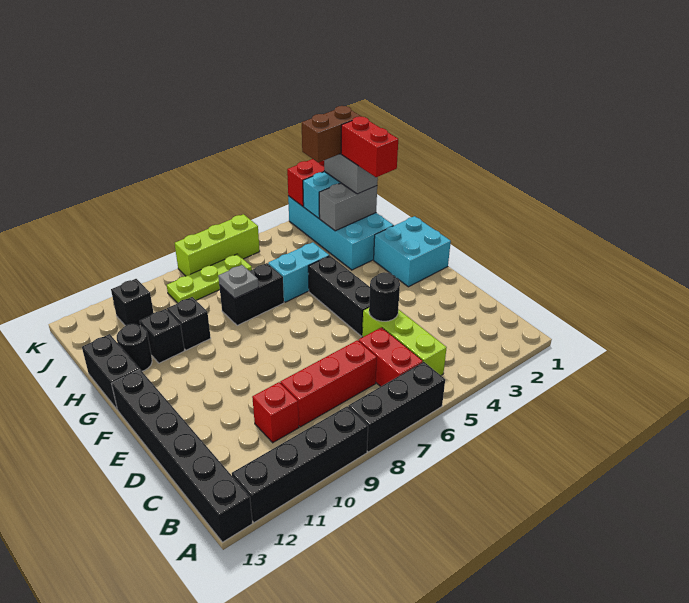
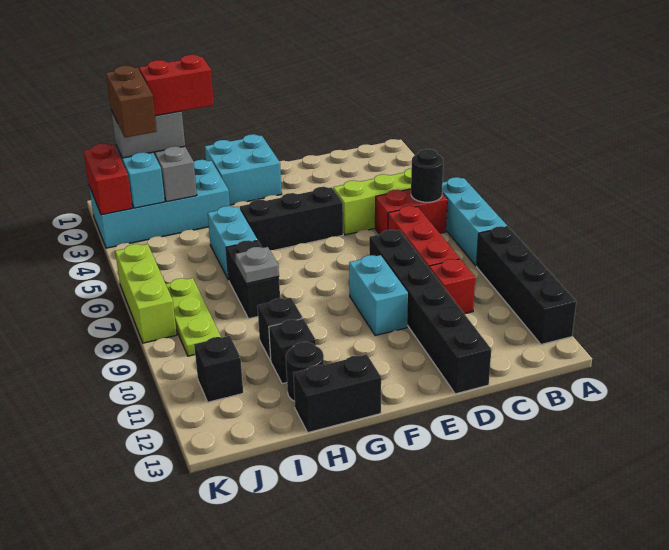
black brick A6:A8 level 1 -> cyan brick A6:A8 level 1
black brick A13:F13 level 1 -> black brick D8:D13 level 1
black round brick D5 level 2 -> black round brick B6 level 2
none -> cyan brick E9:E10 level 1

